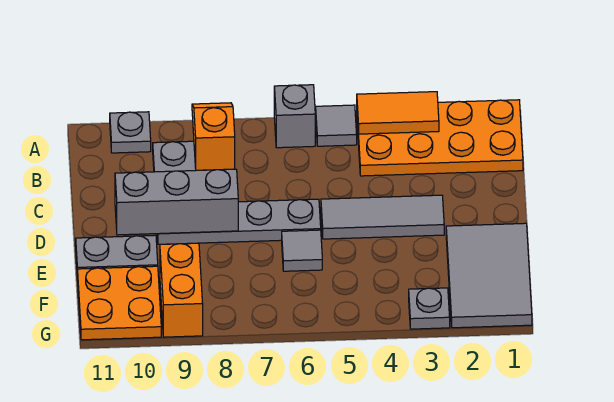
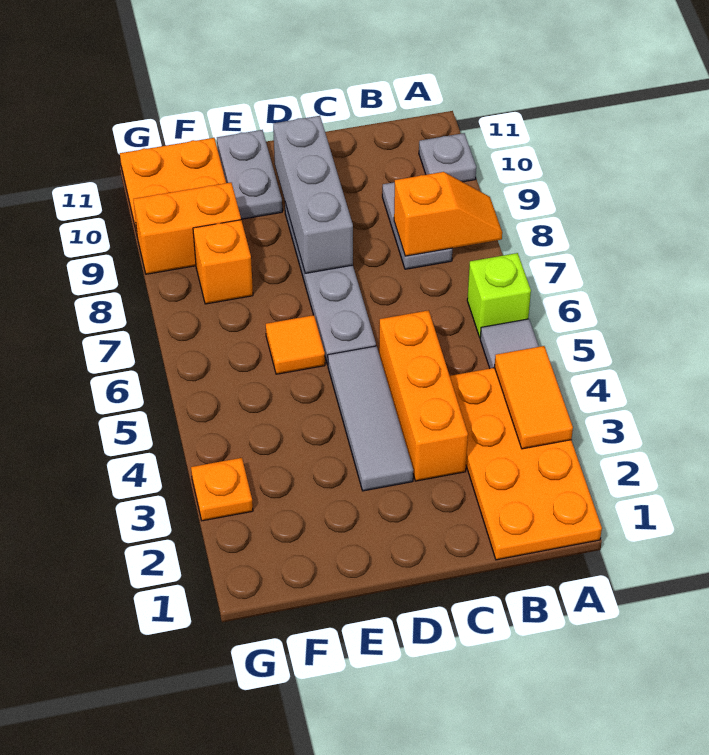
grey brick A6 level 1 -> lime brick A6 level 1
none -> orange brick C3:C5 level 1
grey tile E1:G2 level 1 -> none
grey tile E6 level 1 -> orange tile E6 level 1
none -> orange brick F8 level 1
grey plate G3 level 1 -> orange plate G3 level 1

